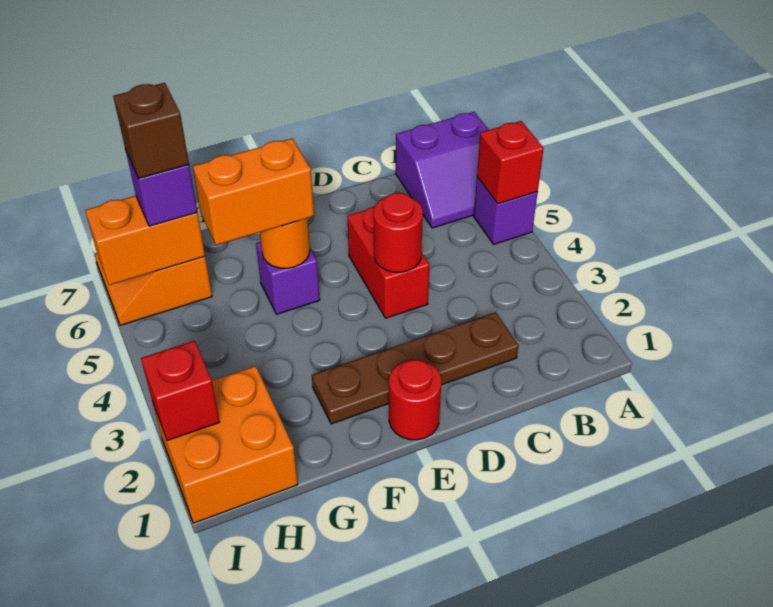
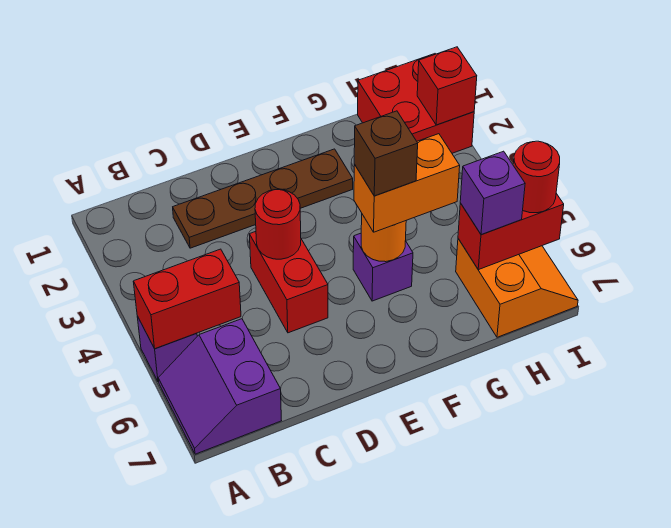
red brick A5 level 2 -> red brick A5:B5 level 2
purple slope A6:B7 level 1 top 7 -> purple slope A6:B7 level 1 top B
red round brick E1 level 1 -> red round brick I6 level 3
orange brick H1:I2 level 1 -> red brick H1:I2 level 1
orange brick H6:I6 level 2 -> red brick H6:I6 level 2
brown brick H6 level 4 -> brown brick F5 level 4

